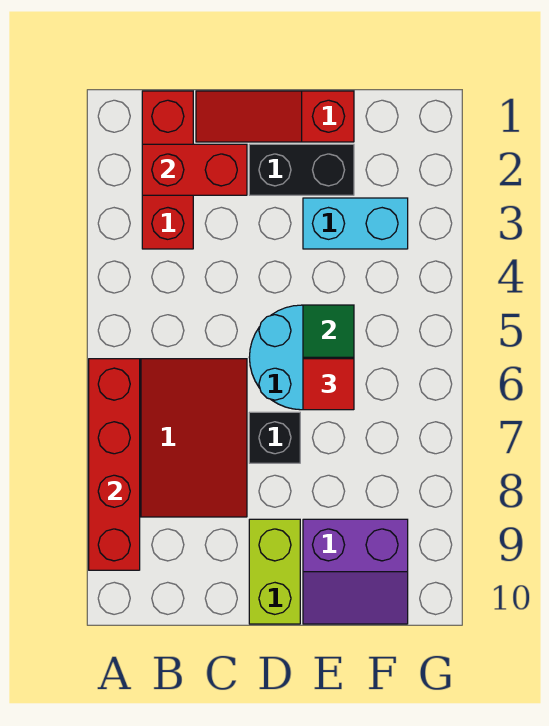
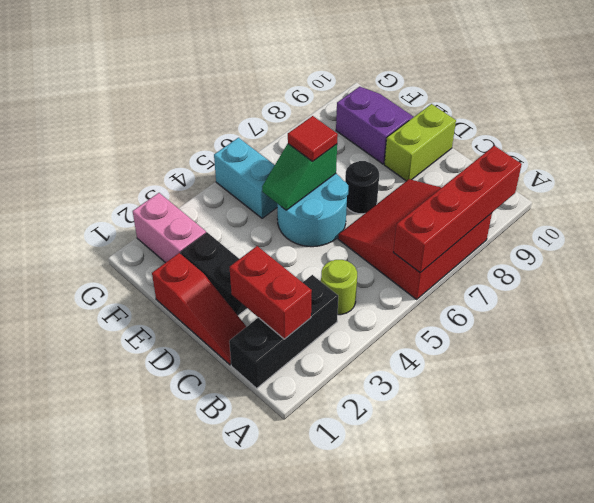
red brick B1:B3 level 1 -> black brick B1:B3 level 1
none -> lime round brick B4 level 1
black brick D7 level 1 -> black round brick D7 level 1
cyan brick E3:F3 level 1 -> cyan brick F5:G5 level 1
none -> pink brick F2:G2 level 1

